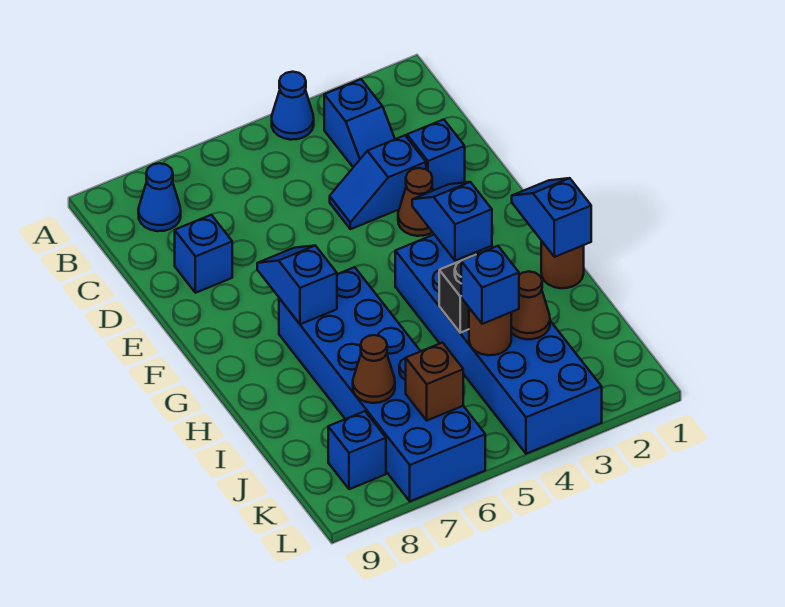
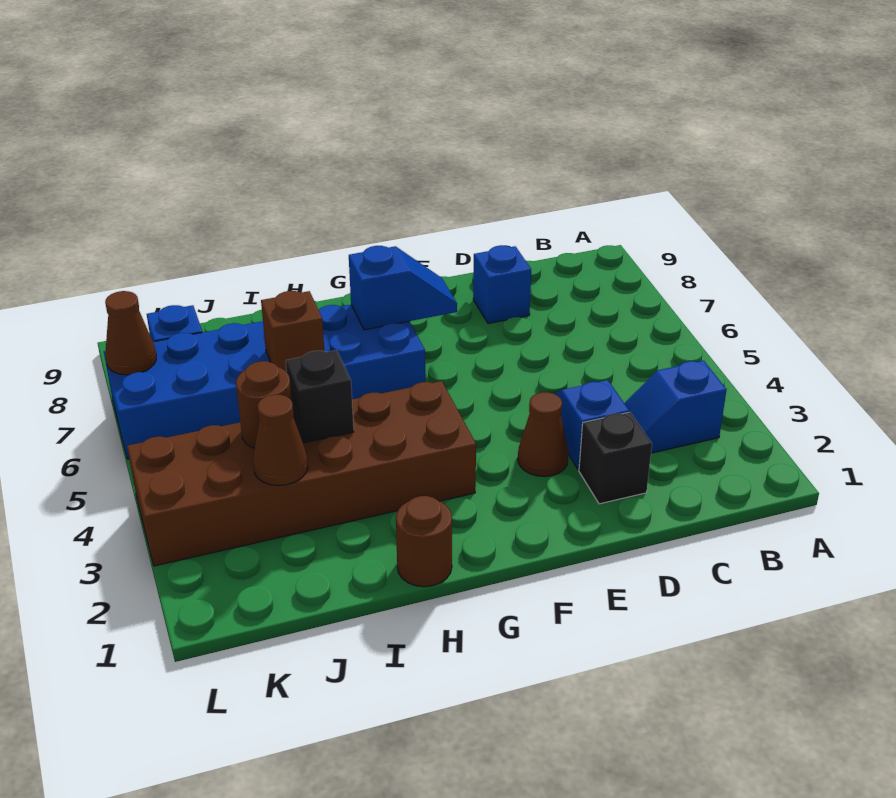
blue cone A4 level 1 -> none
blue cone B8 level 1 -> none
blue brick D2 level 1 -> black brick D2 level 1
blue slope F3:G3 level 2 top G -> none
blue slope G1:H1 level 2 top H -> none
blue brick G3:L4 level 1 -> brown brick G3:L4 level 1
blue brick J4 level 3 -> none
brown cone J7 level 2 -> brown cone L7 level 2
brown brick K6 level 2 -> brown brick I6 level 2

